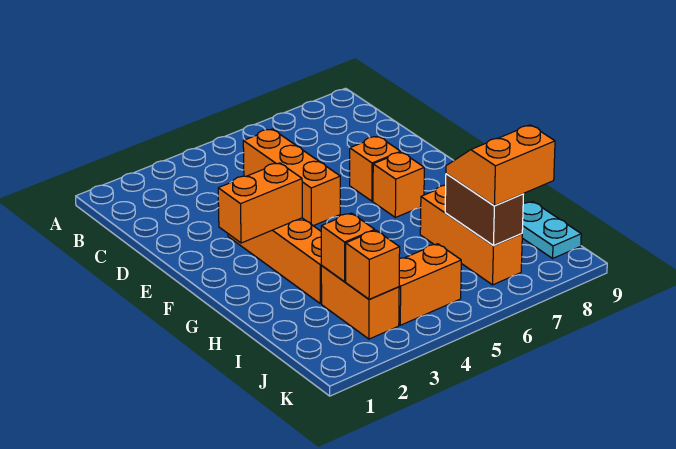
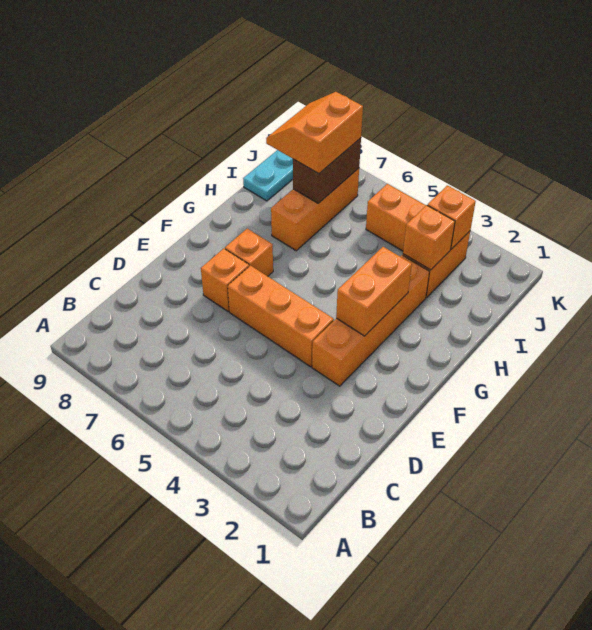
orange brick C5:E5 level 1 -> orange brick E4:E6 level 1
orange brick F2:F3 level 2 -> orange brick F3:G3 level 2
orange slope I7:J8 level 3 top J -> orange slope I7:J8 level 3 top 7

